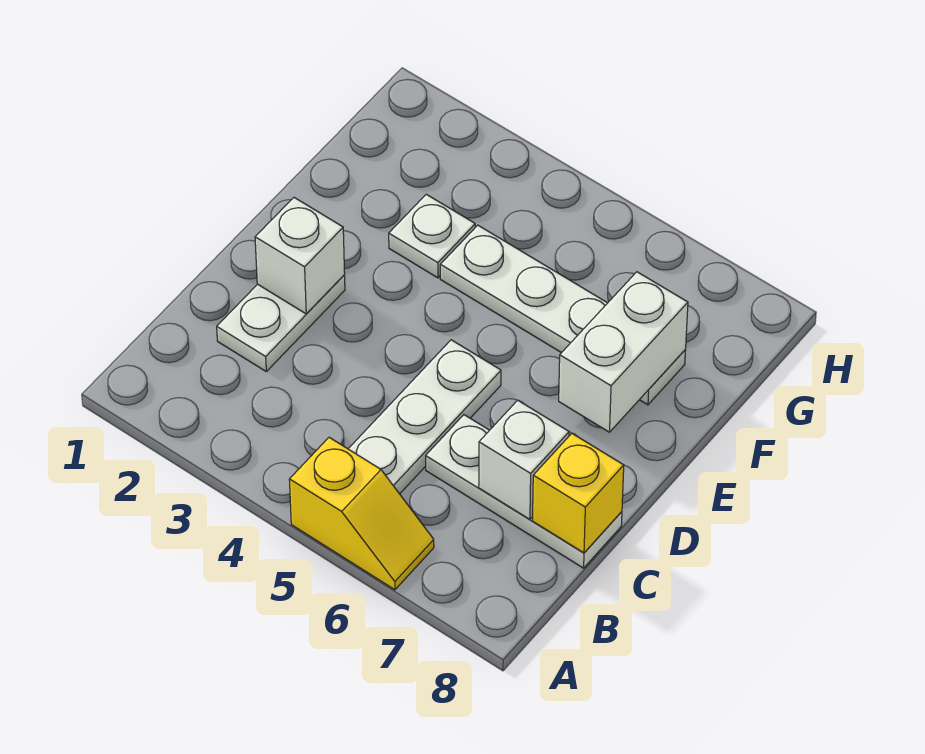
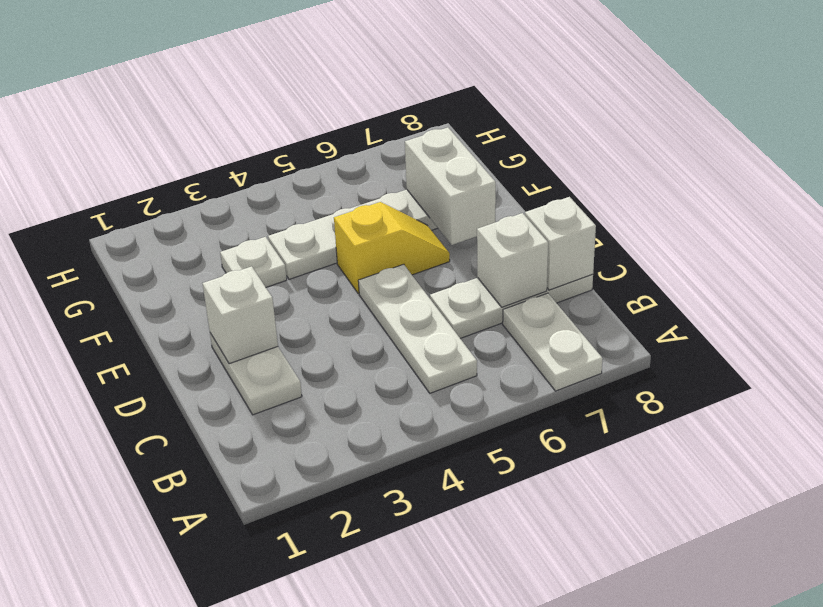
yellow slope A5:A6 level 1 top 5 -> yellow slope E5:E6 level 1 top 5
none -> white plate A7:B7 level 1
yellow brick C8 level 2 -> white brick C8 level 2

